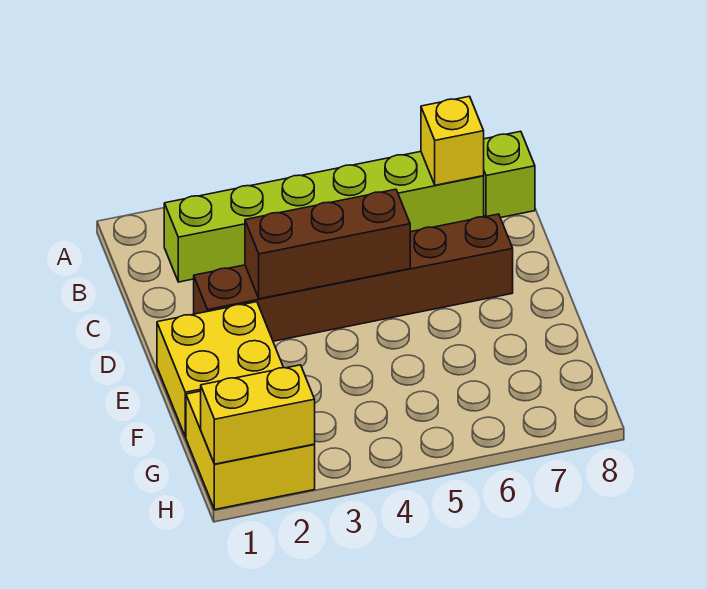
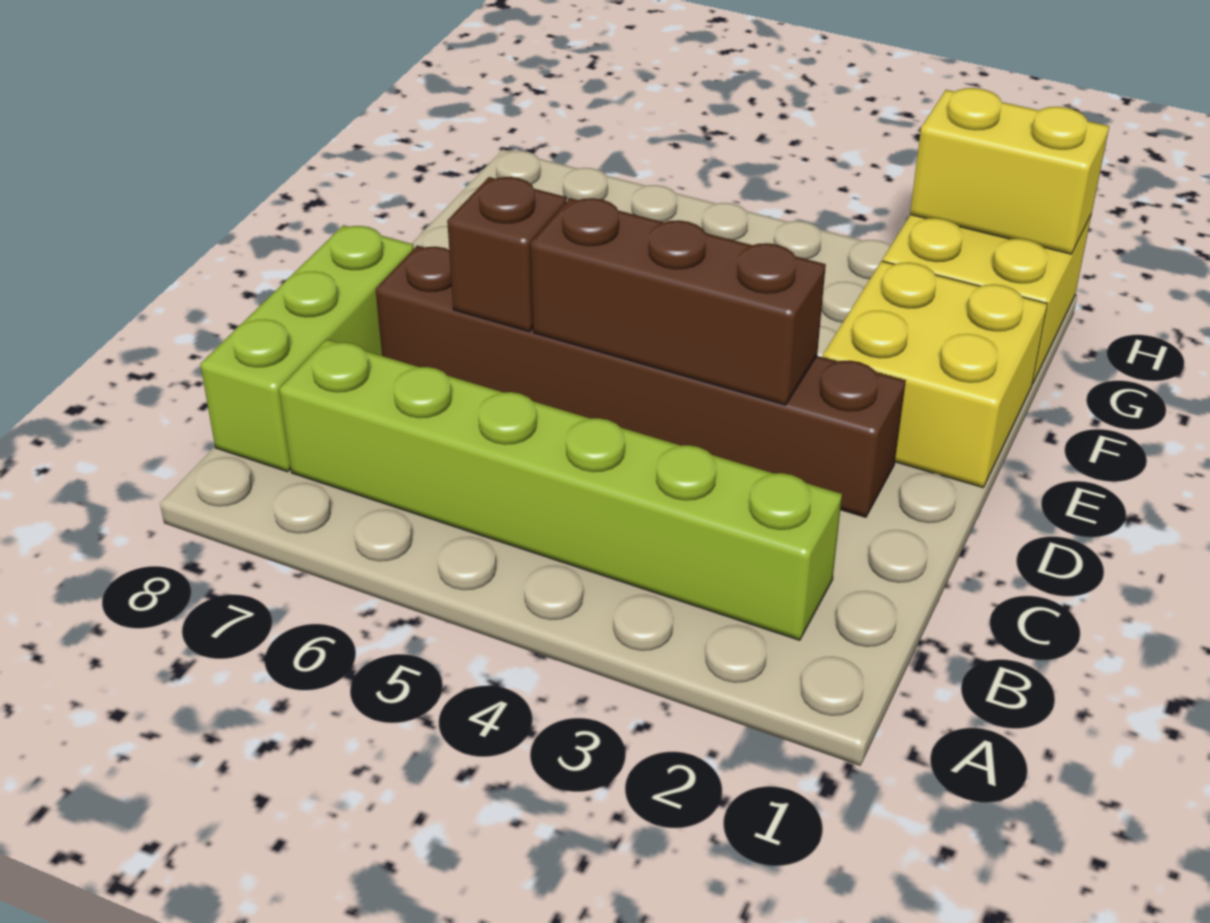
yellow brick B7 level 2 -> none
lime brick B8 level 1 -> lime brick B8:D8 level 1
none -> brown brick D6 level 2

